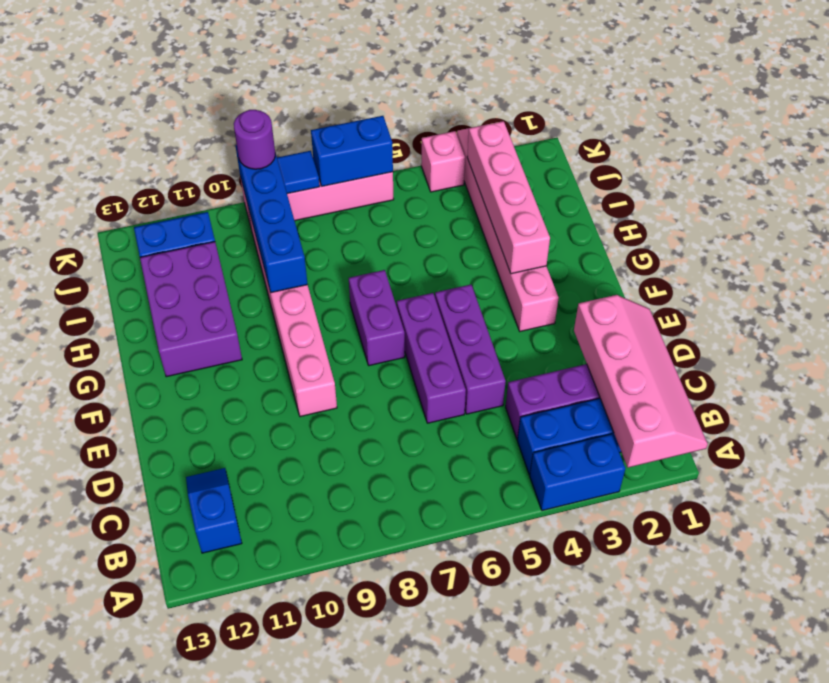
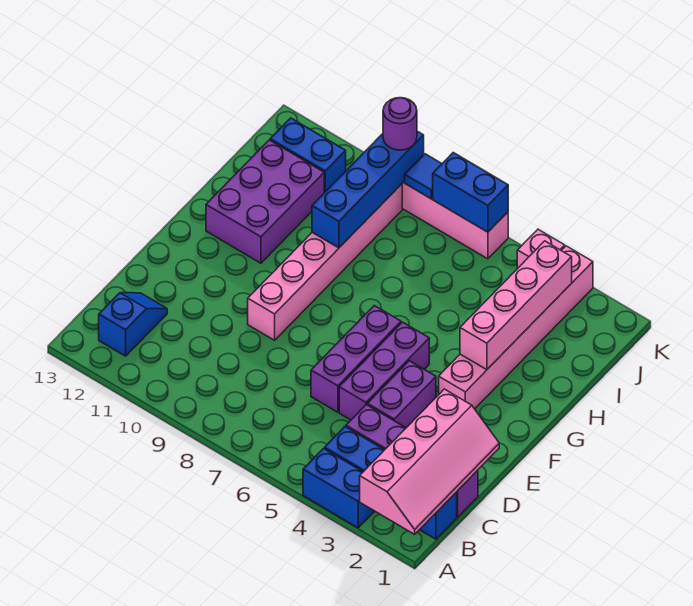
purple brick F7:G7 level 1 -> purple brick D4:E4 level 1

